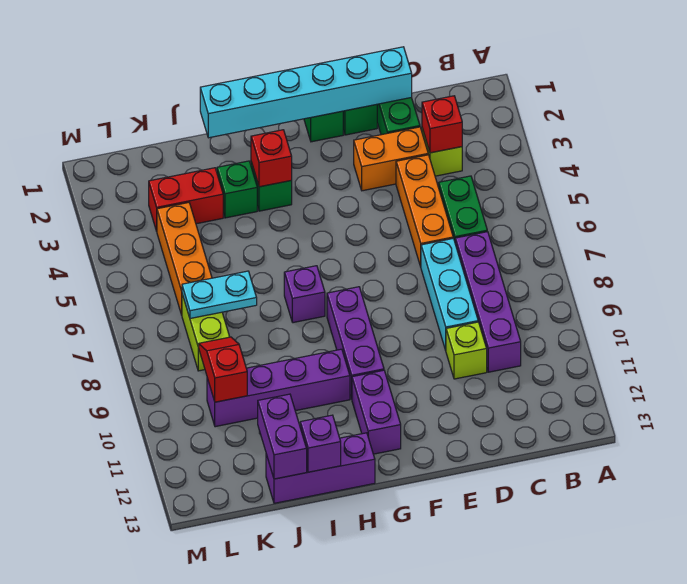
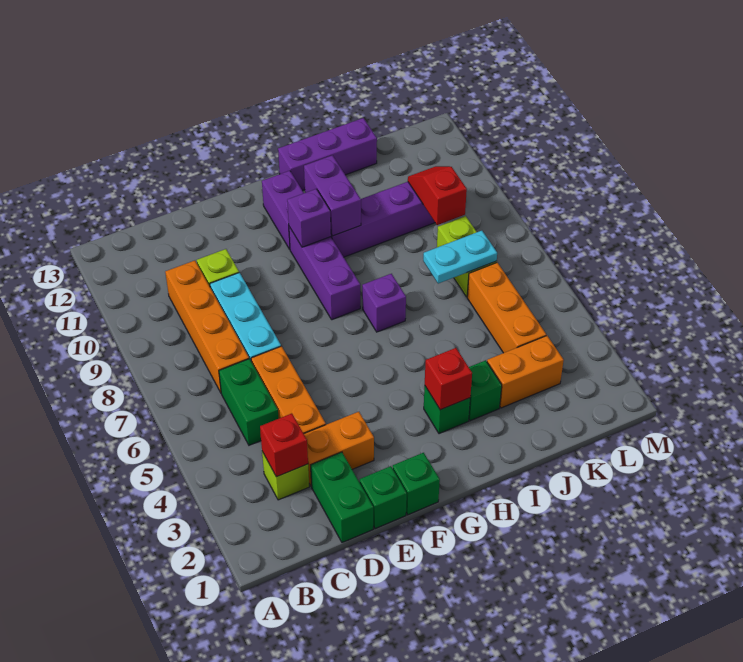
purple brick C7:C10 level 1 -> orange brick C7:C10 level 1
cyan brick D1:I1 level 2 -> none
purple brick I13 level 2 -> purple brick G10 level 2
red brick J3:K3 level 1 -> orange brick J3:K3 level 1
purple brick J12:J13 level 2 -> purple brick H10:H11 level 2
red slope K9:K10 level 2 top 10 -> red slope K9:K10 level 2 top 9

